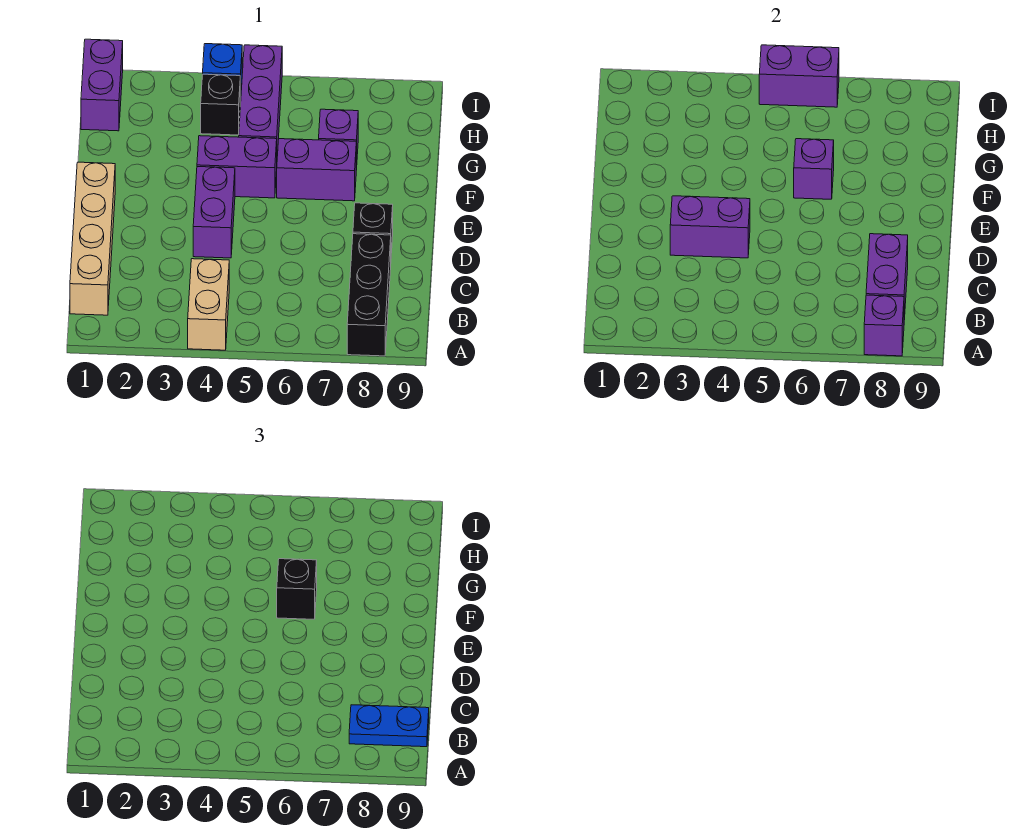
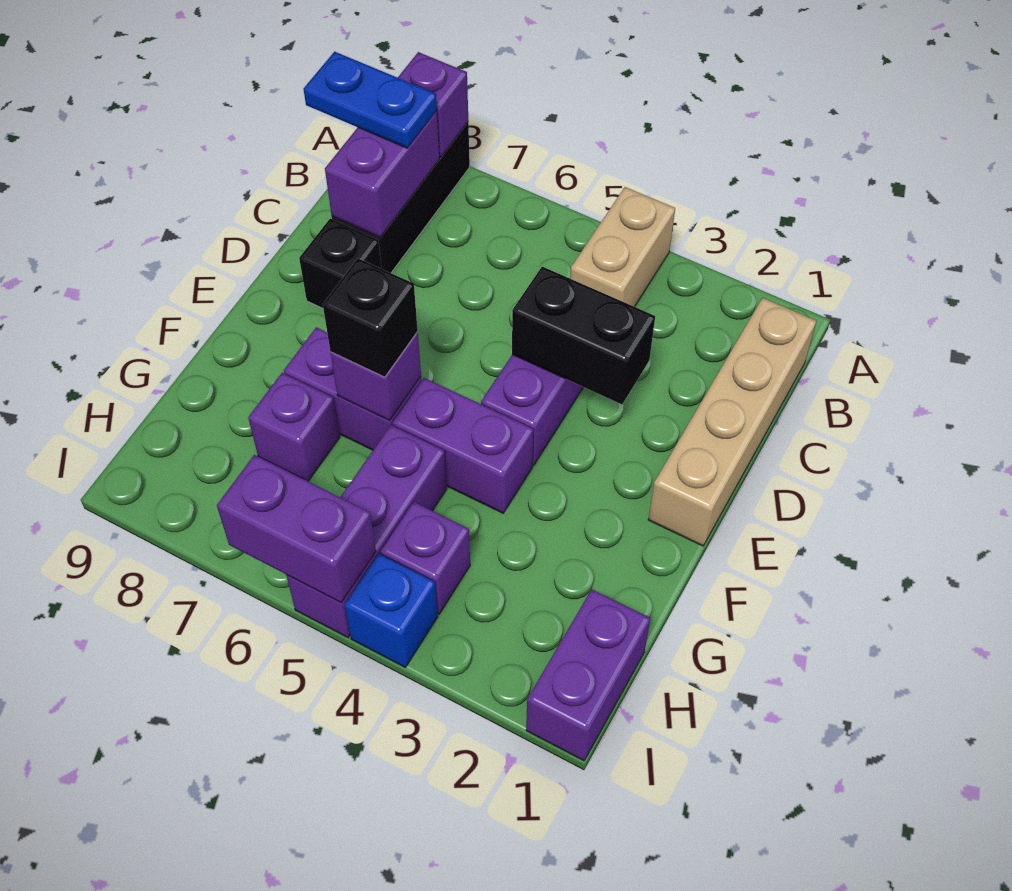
purple brick D3:D4 level 2 -> black brick D3:D4 level 2
black brick H4 level 1 -> purple brick H4 level 1

